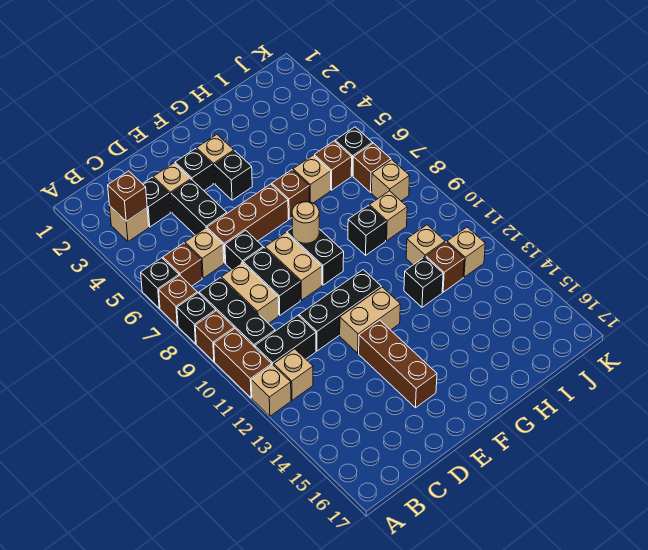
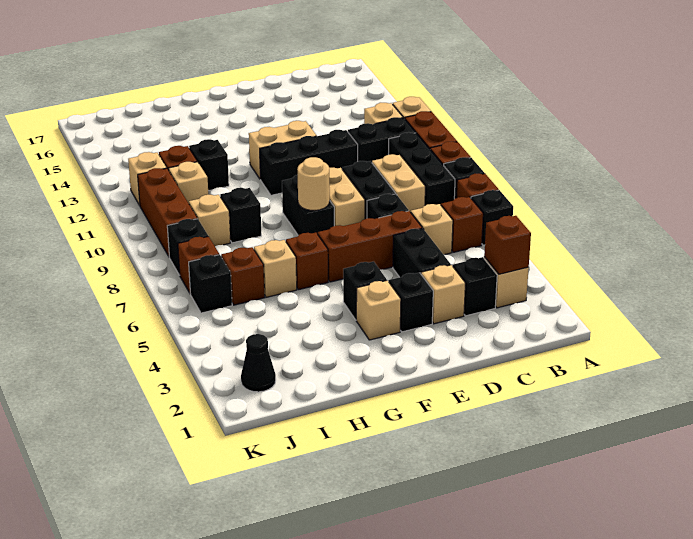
brown brick E13:E15 level 1 -> brown brick J9:J11 level 1
none -> black cone J2 level 1
tan brick J8 level 1 -> black brick J8 level 1

